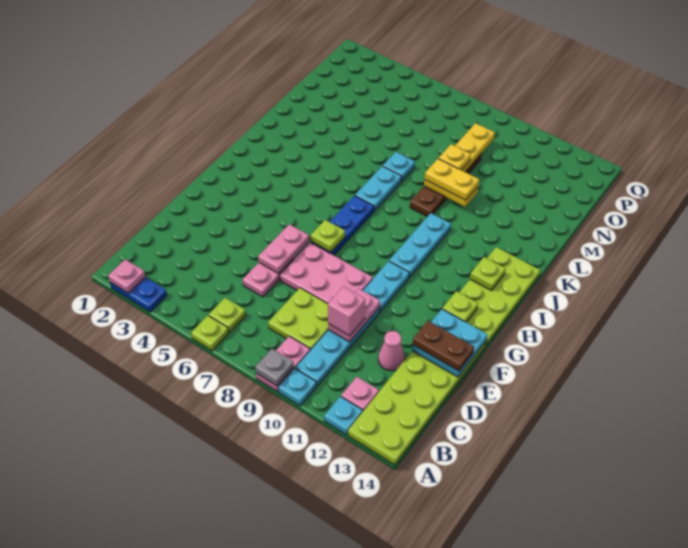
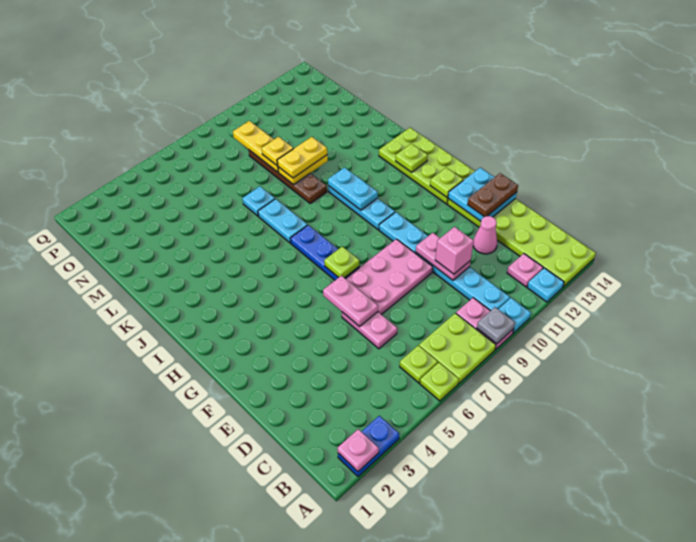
lime plate C8:D9 level 1 -> lime plate A7:B8 level 1
none -> cyan plate I10:J10 level 2

